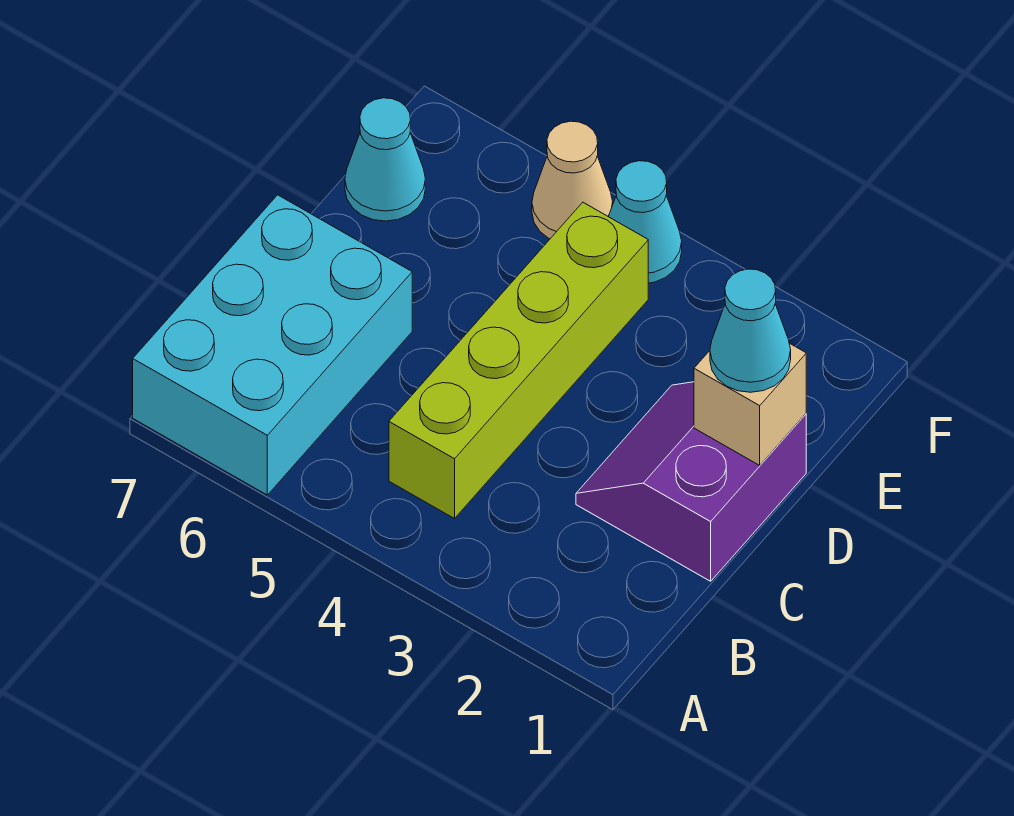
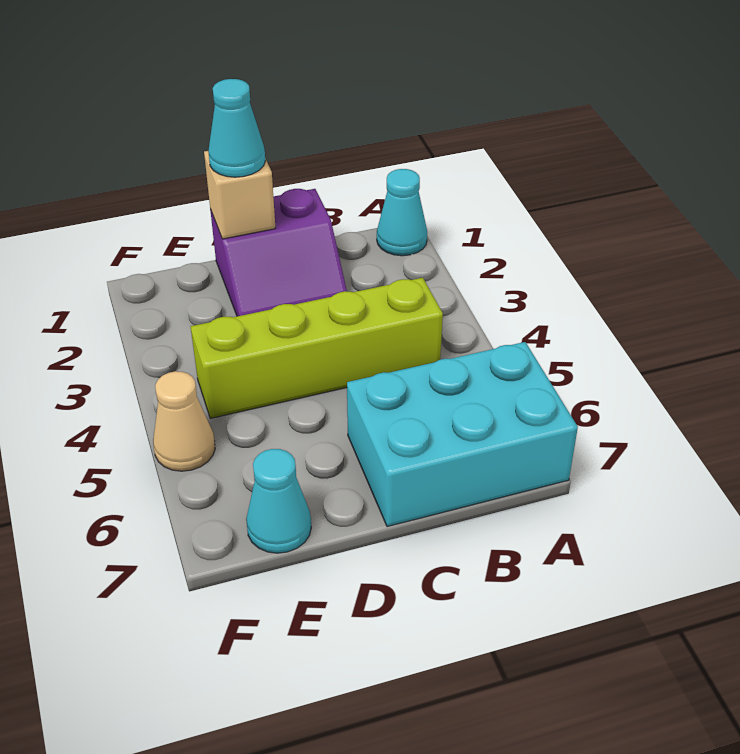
cyan cone F4 level 1 -> cyan cone A1 level 1

